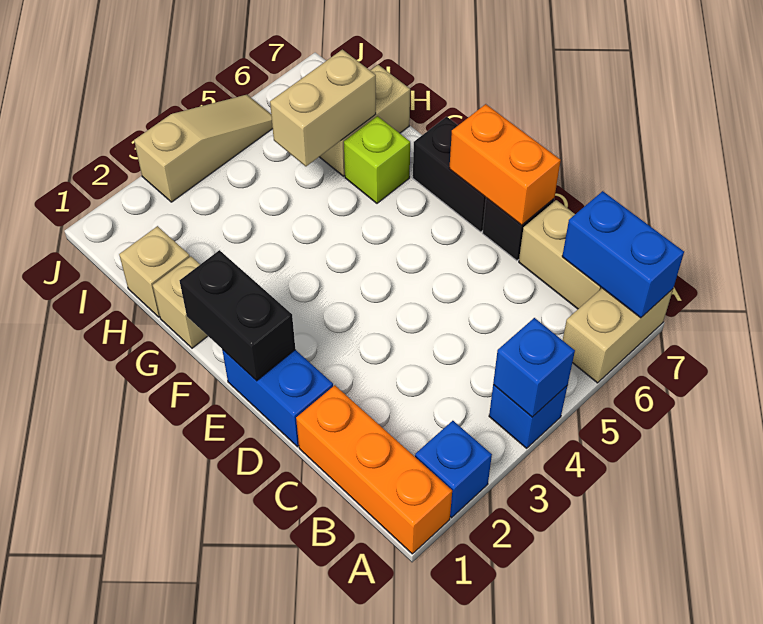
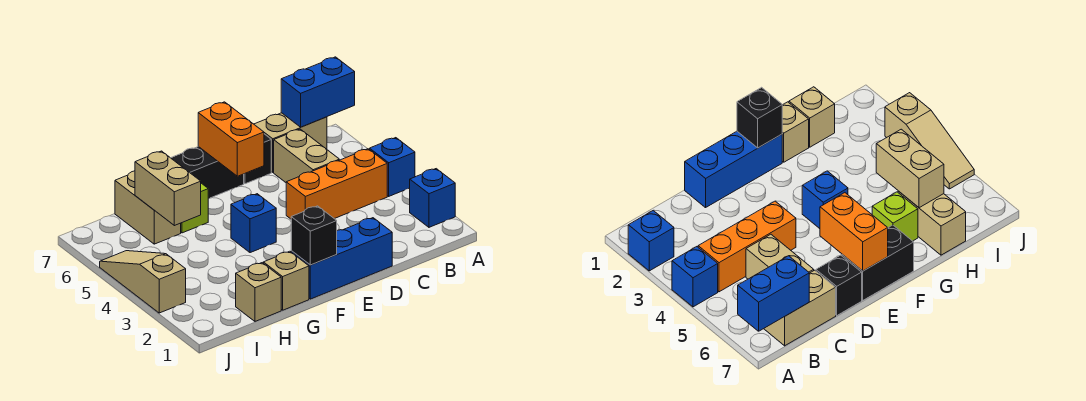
orange brick A1:C1 level 1 -> orange brick B4:D4 level 1
blue brick A4 level 2 -> blue brick F4 level 1
tan brick A6:A7 level 1 -> tan brick C5:C6 level 1
blue brick D1:E1 level 1 -> blue brick D1:F1 level 1
orange brick D7:E7 level 2 -> orange brick E6:E7 level 2
black brick E1:F1 level 2 -> black brick F1 level 2

